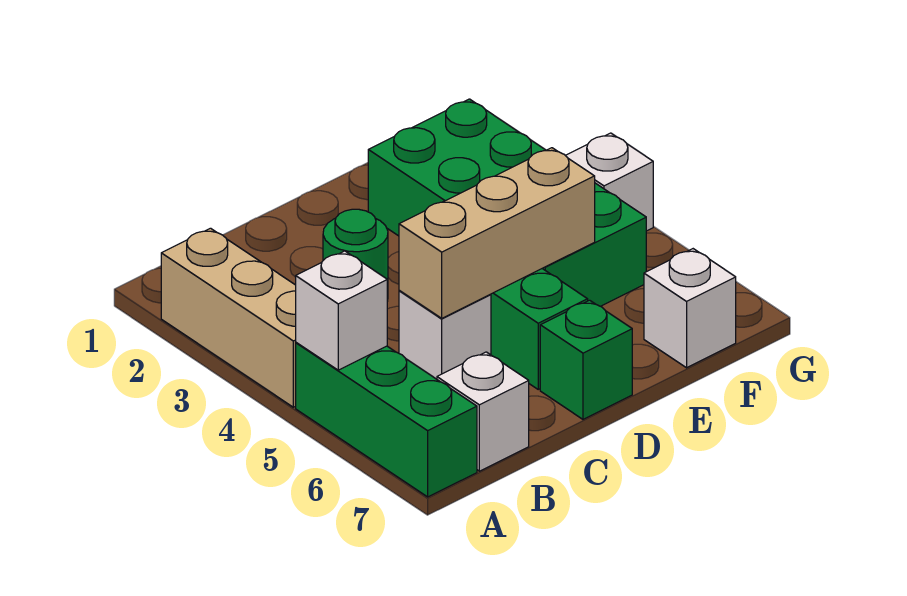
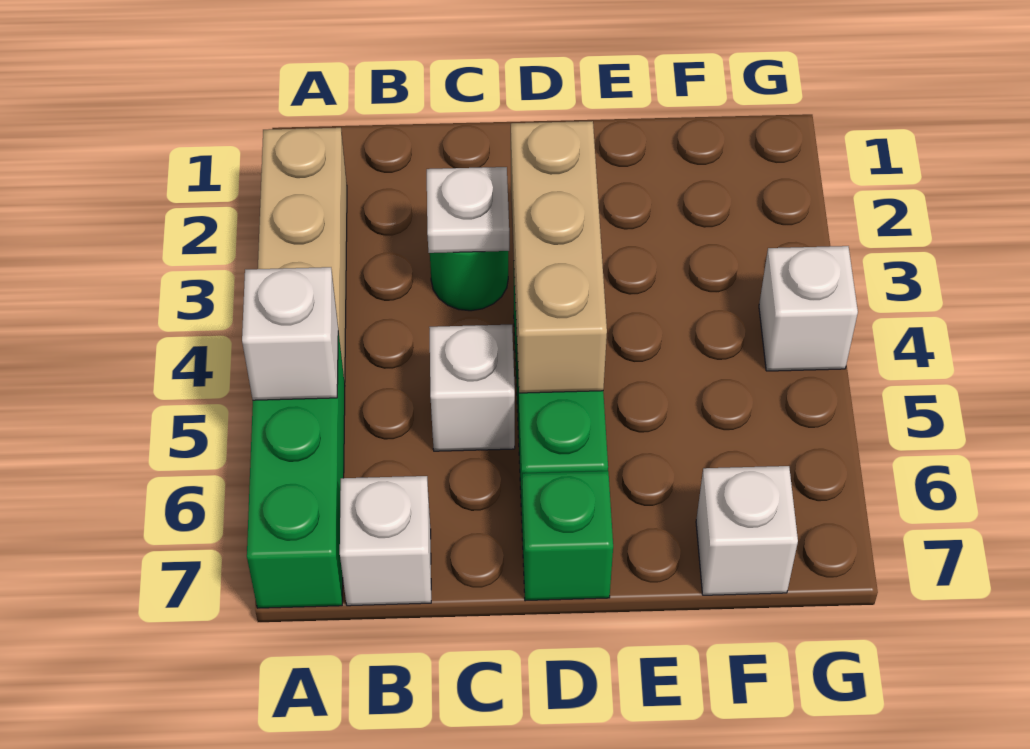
none -> white plate C3 level 2
tan brick C5:E5 level 2 -> tan brick D3:D5 level 2
green brick E2:F5 level 1 -> none

